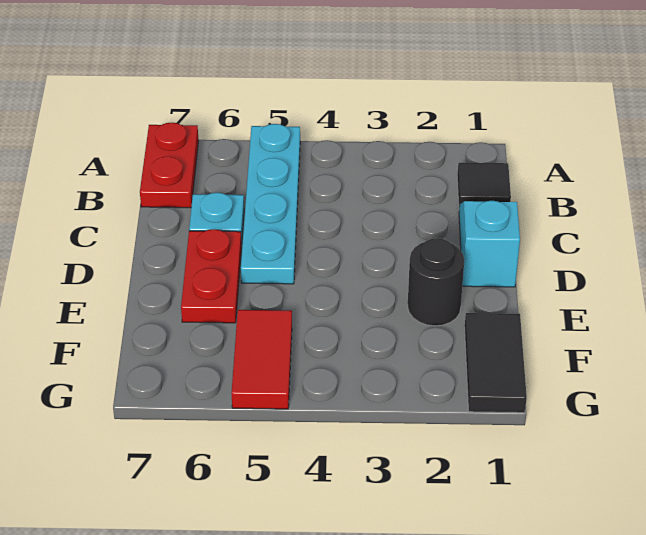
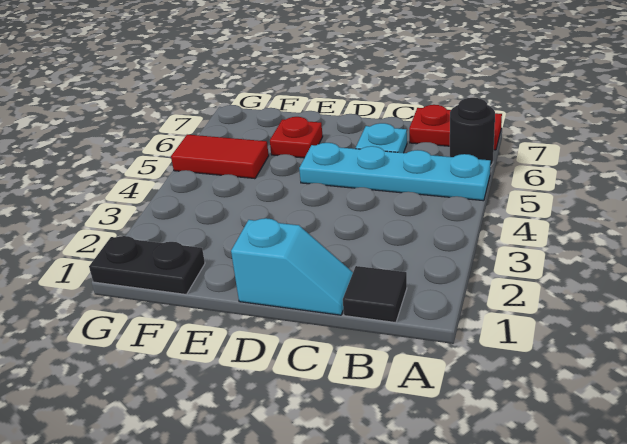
red plate D6:E6 level 1 -> red plate E6 level 1
black round brick E2 level 1 -> black round brick A6 level 1
black tile F1:G1 level 1 -> black plate F1:G1 level 1

